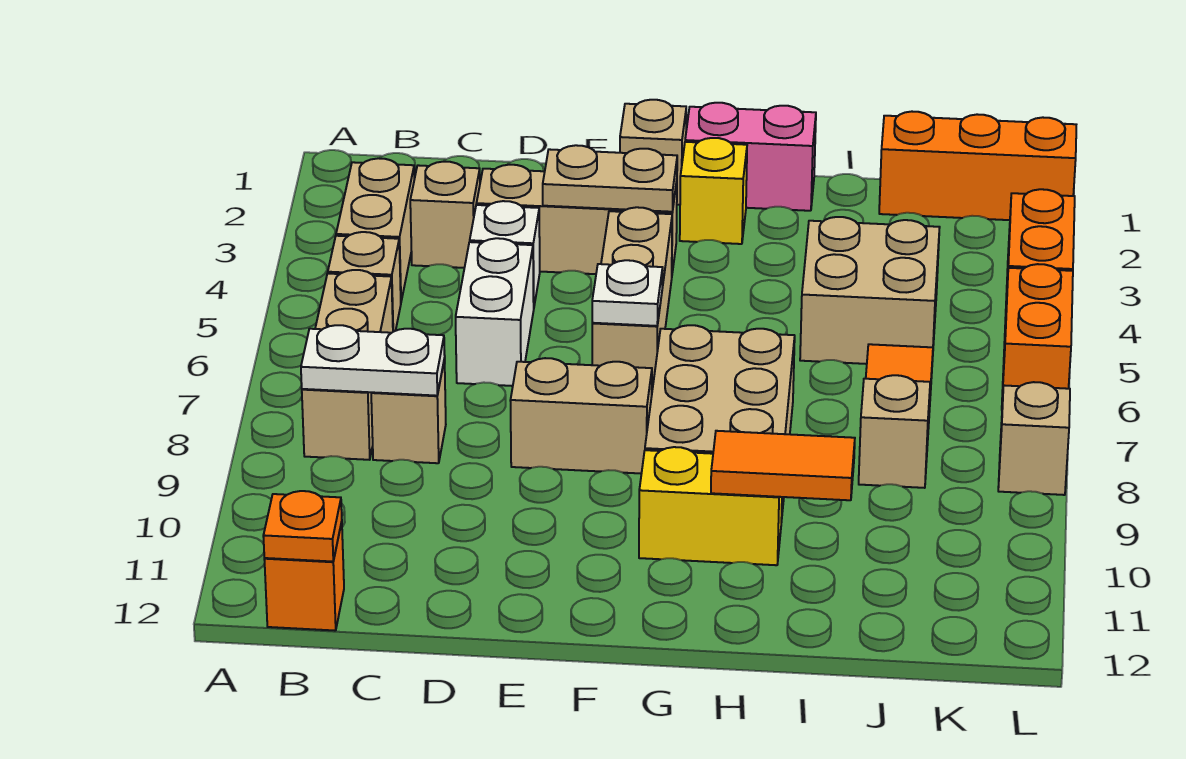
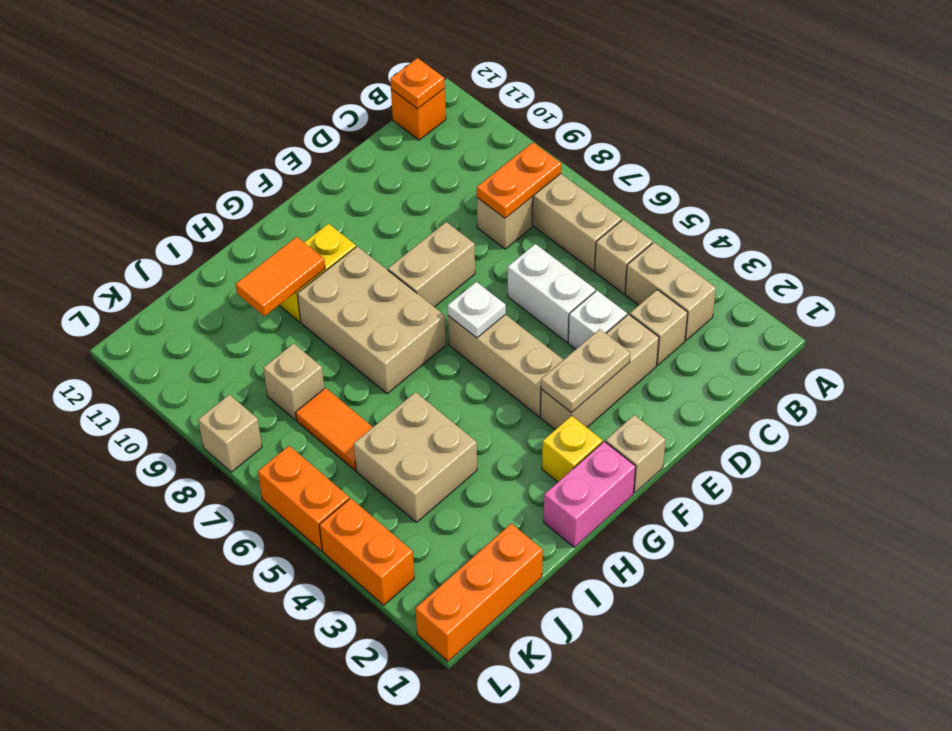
white plate B8:C8 level 2 -> orange plate B8:C8 level 2

